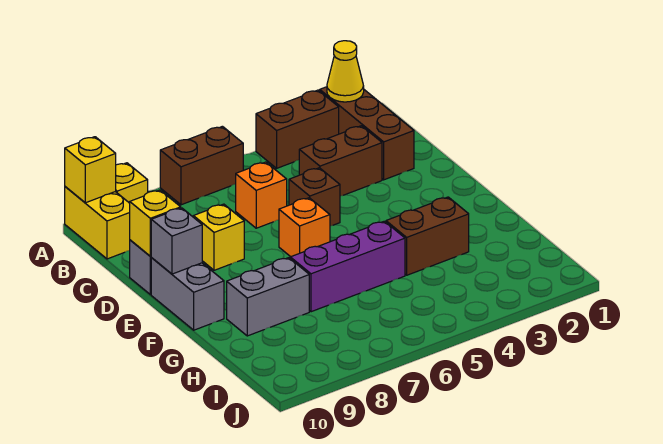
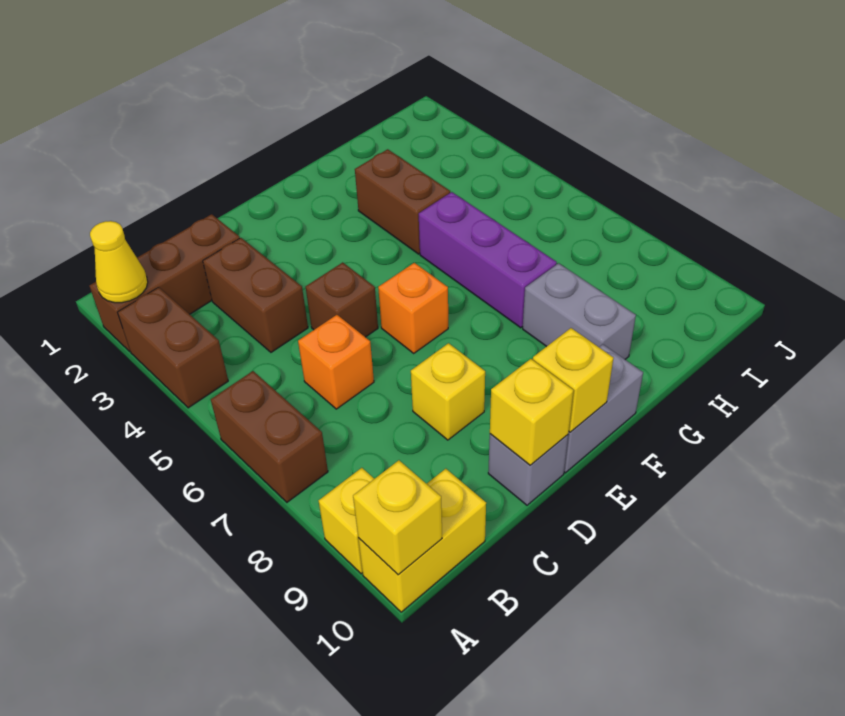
grey brick E10 level 2 -> yellow brick E10 level 2

